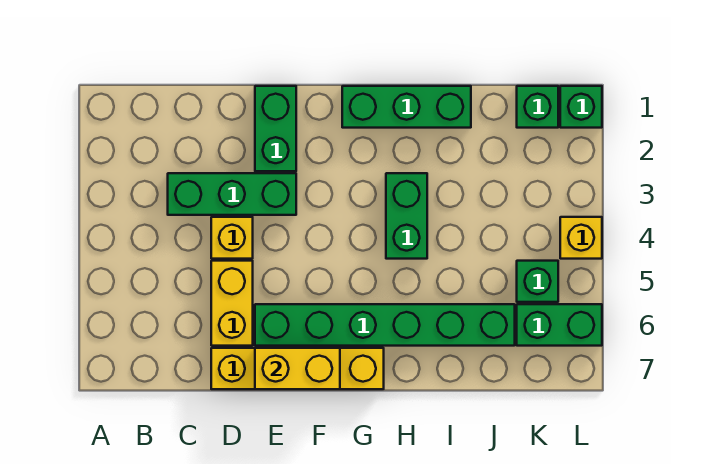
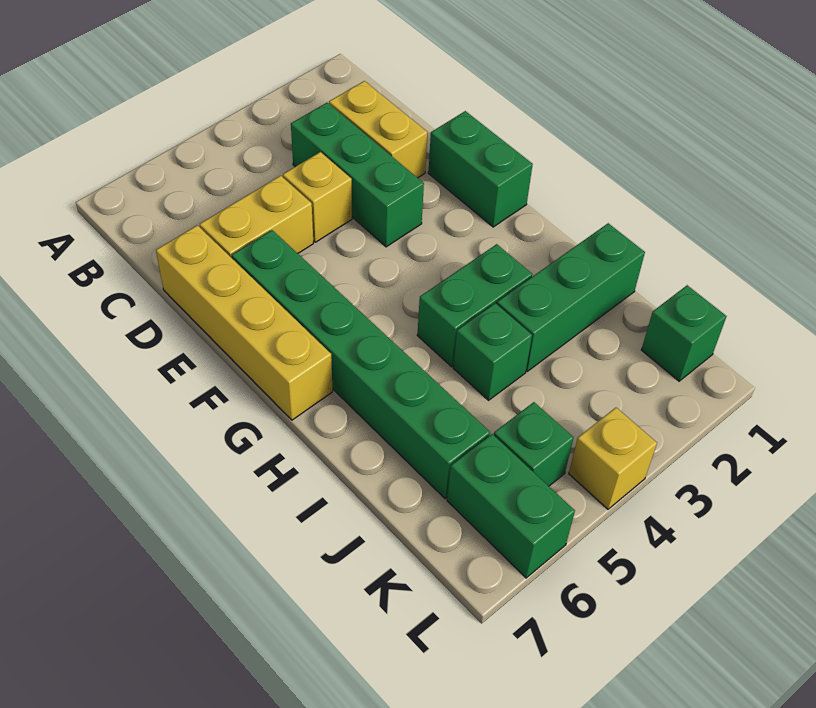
green brick E1:E2 level 1 -> green brick E1:F1 level 1
yellow brick E7:F7 level 2 -> yellow brick C2:D2 level 1
green brick G1:I1 level 1 -> green brick I1:I3 level 1
green brick L1 level 1 -> green brick I4 level 1

